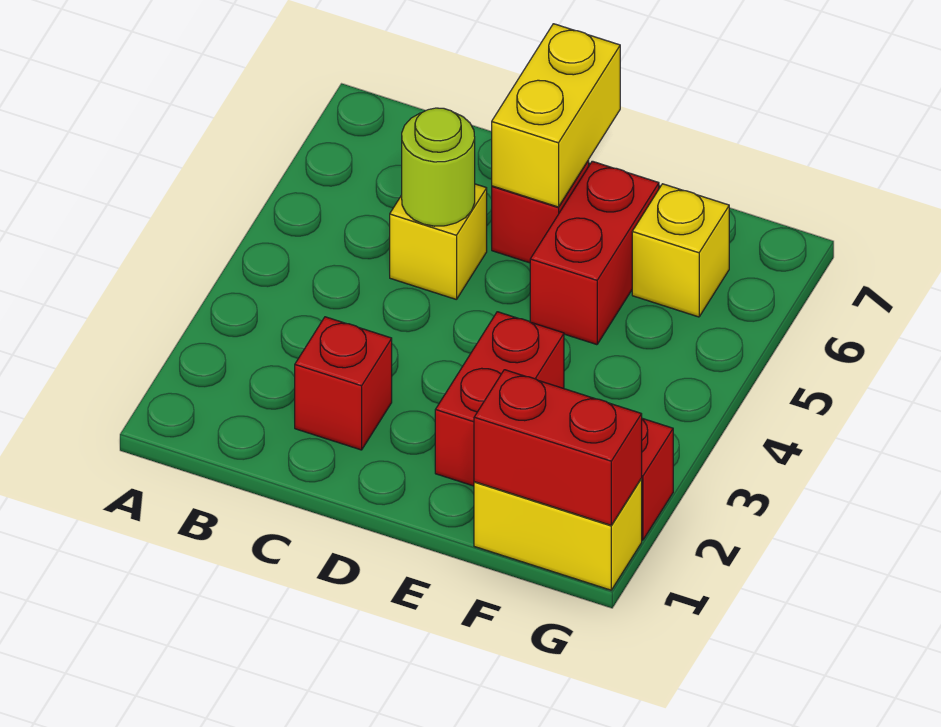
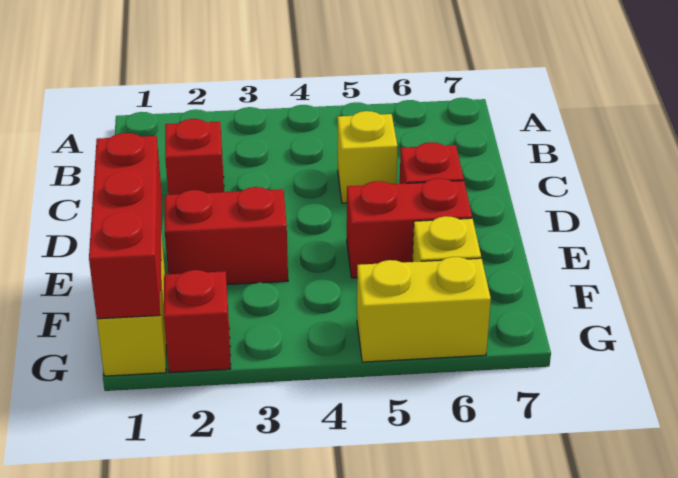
lime round brick C5 level 2 -> none
yellow brick D6:D7 level 2 -> yellow brick G5:G6 level 1
red brick F1:G1 level 2 -> red brick E1:G1 level 2

